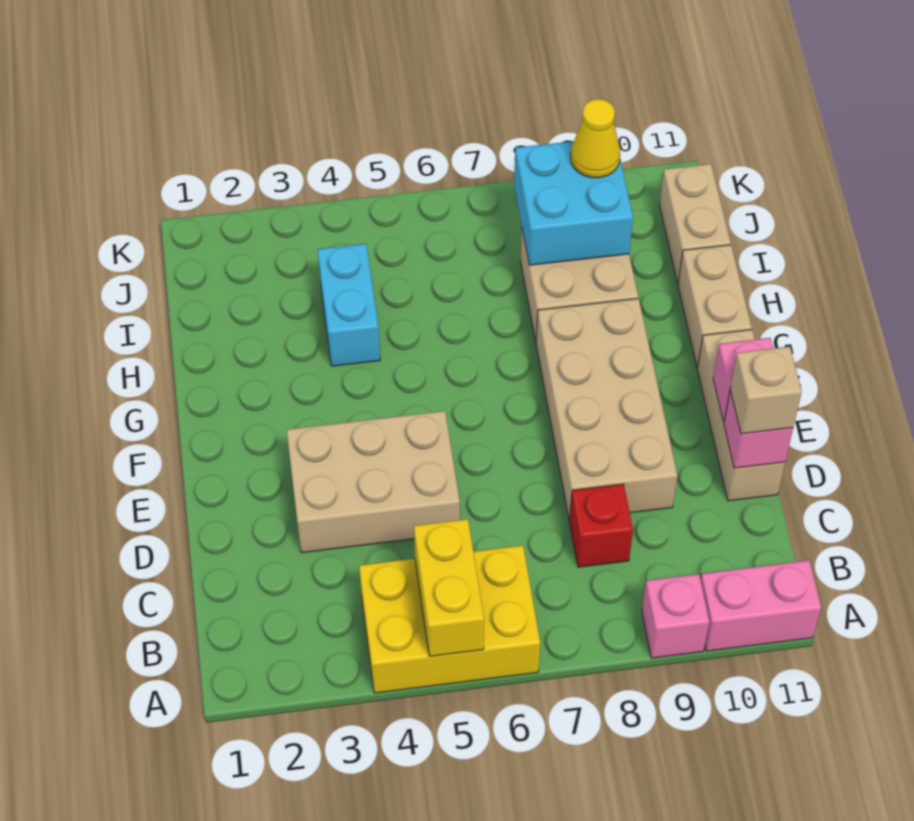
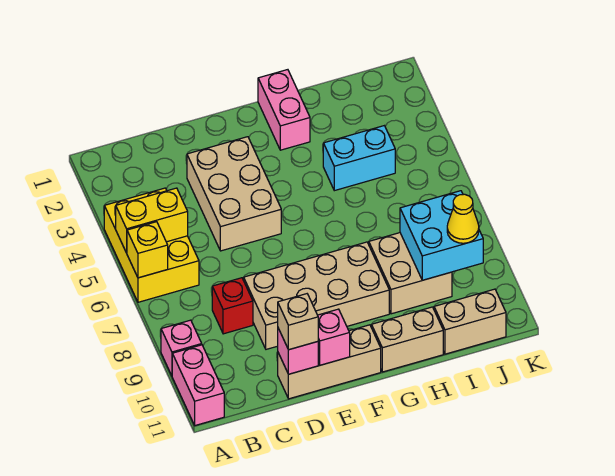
none -> yellow brick A6 level 2
none -> pink brick G1:G2 level 1

